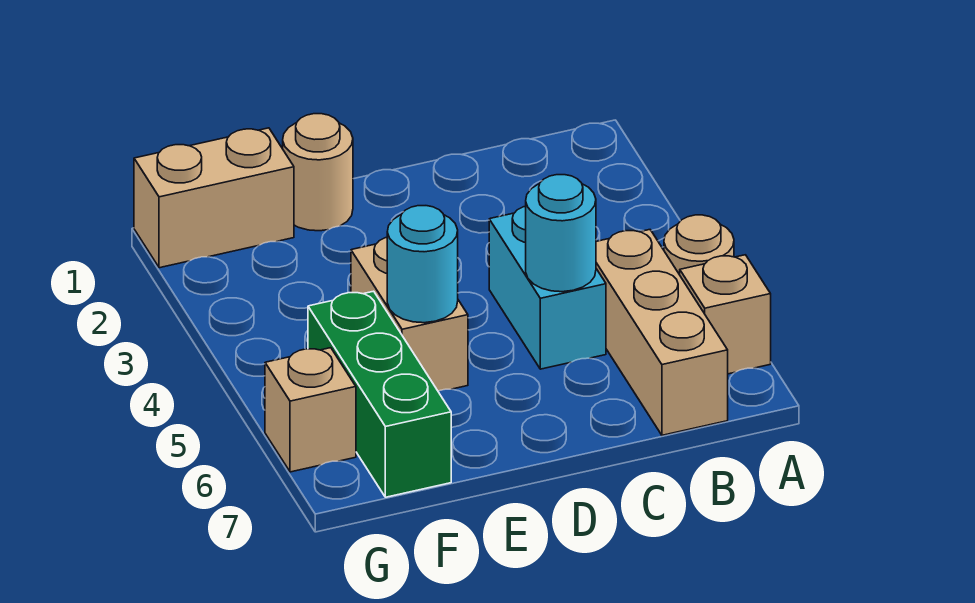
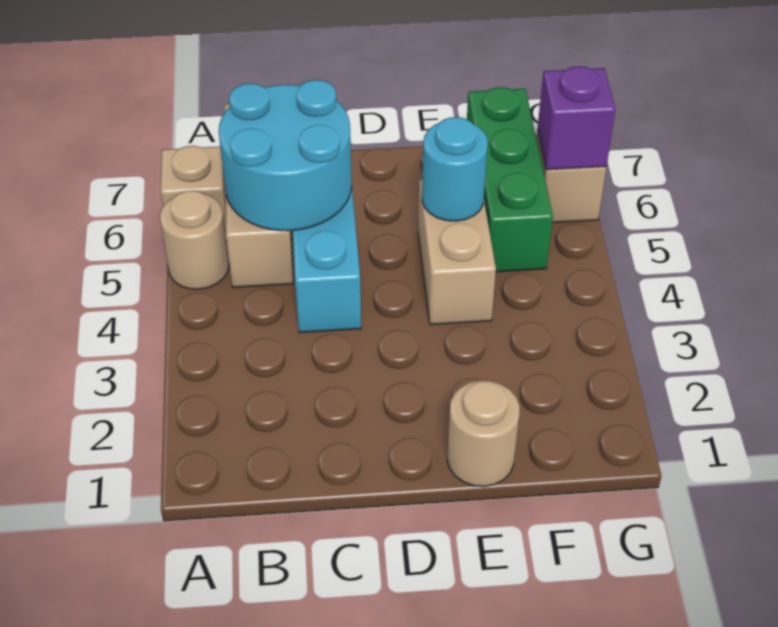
cyan round brick C5 level 2 -> cyan round brick B5:C6 level 2
tan brick F1:G1 level 1 -> none
none -> purple brick G6 level 2

